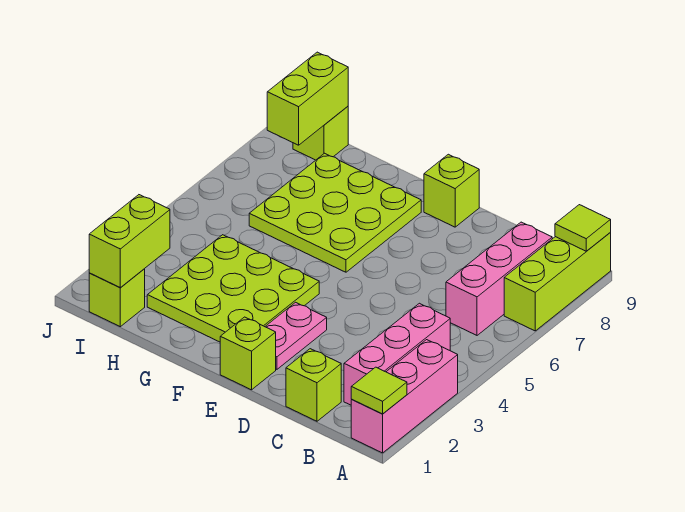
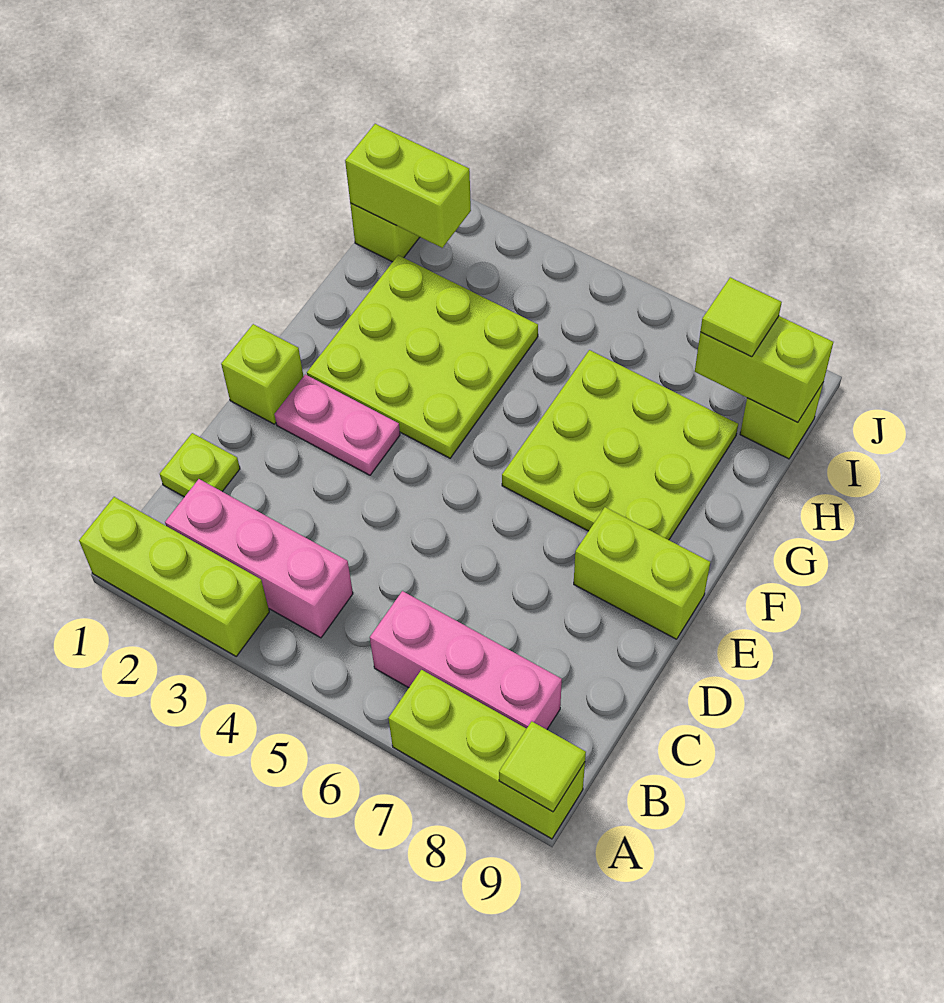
pink brick A1:A3 level 1 -> lime brick A1:A3 level 1
lime tile A1 level 2 -> lime tile I8 level 3
lime brick C1 level 1 -> lime plate C1 level 1
lime brick E9 level 1 -> lime brick E8:E9 level 1

